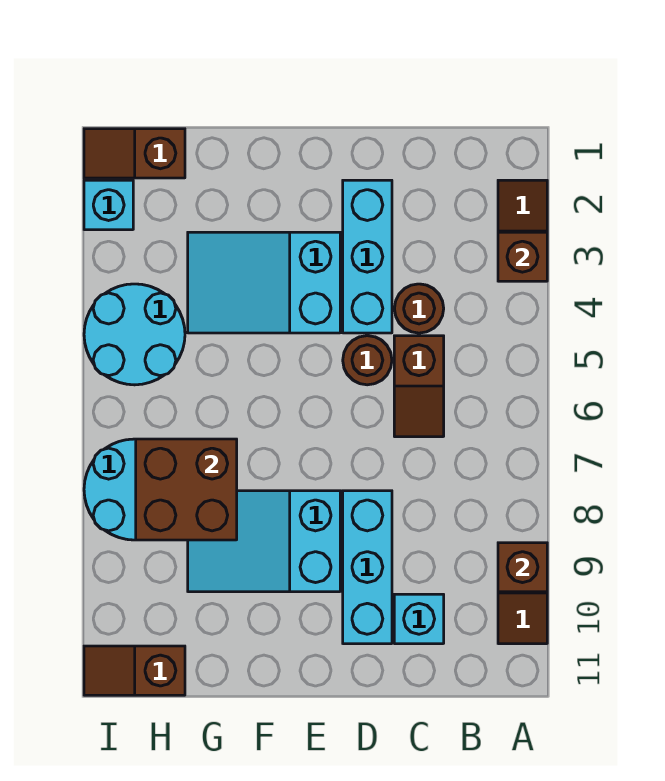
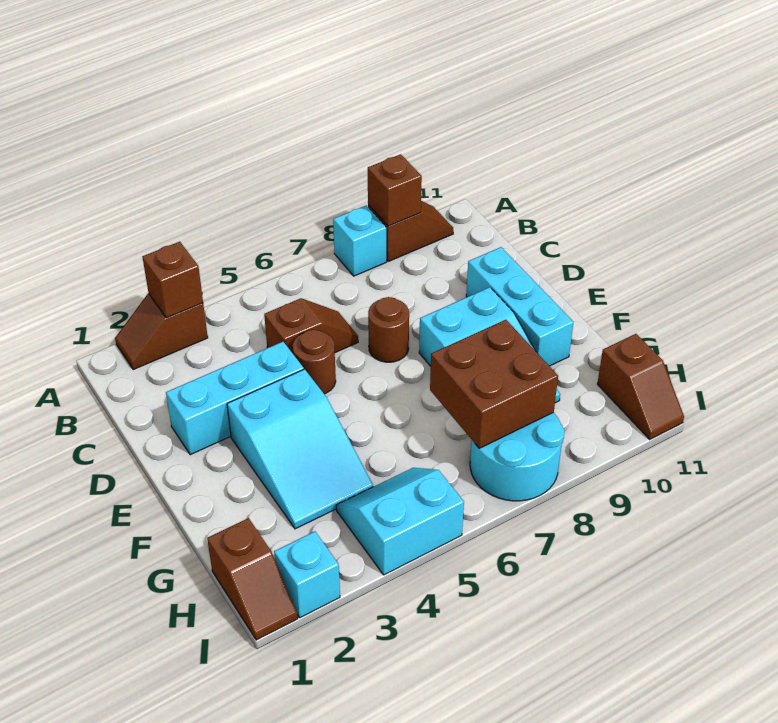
brown round brick C4 level 1 -> brown round brick D7 level 1
cyan brick C10 level 1 -> cyan brick A8 level 1
cyan brick D8:D10 level 1 -> cyan brick D10:F10 level 1
cyan round brick H4:I5 level 1 -> cyan slope H4:I5 level 1 top I

